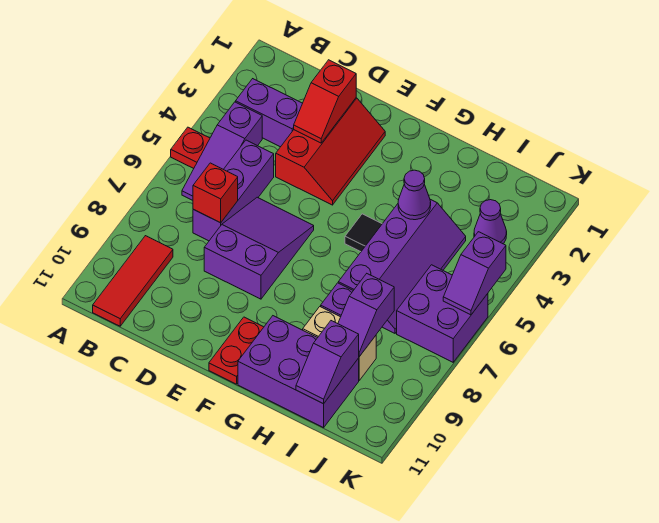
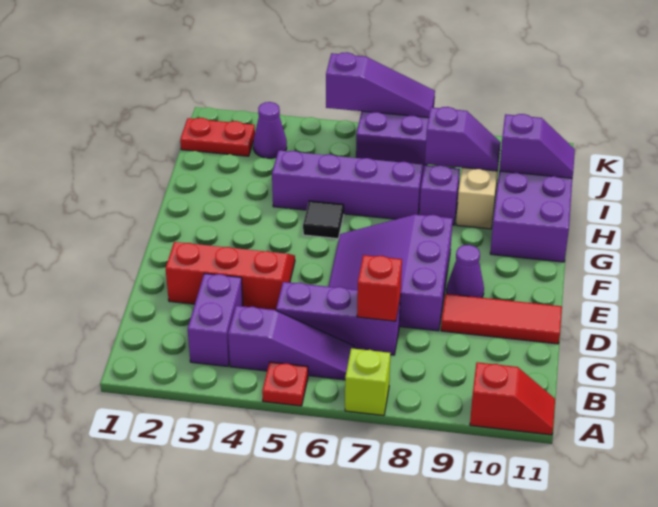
none -> lime brick A7 level 1
red tile B9:B11 level 1 -> red tile D9:D11 level 1
red slope D2:D3 level 2 top 2 -> red slope A10:A11 level 1 top 10
purple slope D6:E8 level 1 top 8 -> purple slope D6:F8 level 1 top 8
red plate F10:F11 level 1 -> red plate J1:J2 level 1
purple cone H4 level 2 -> purple cone E9 level 1
purple slope K5:K6 level 2 top 5 -> purple slope K5:K7 level 2 top 5

